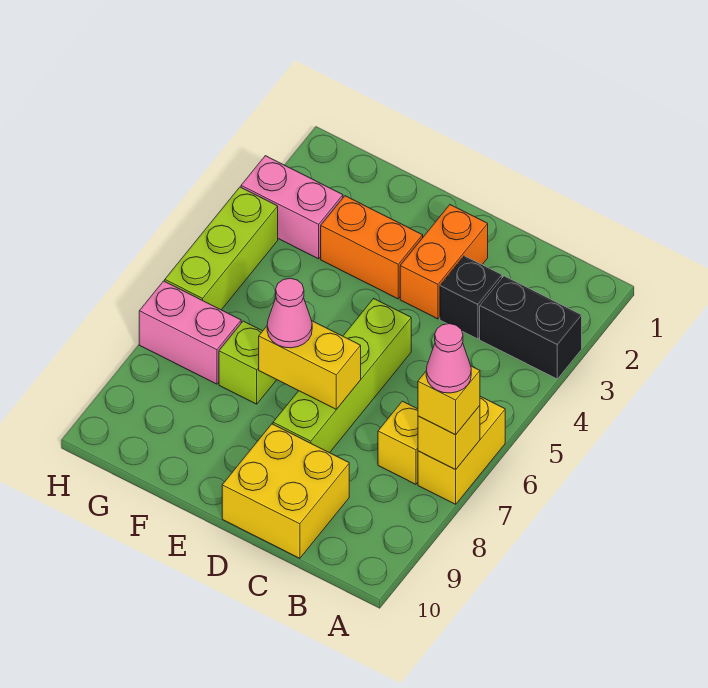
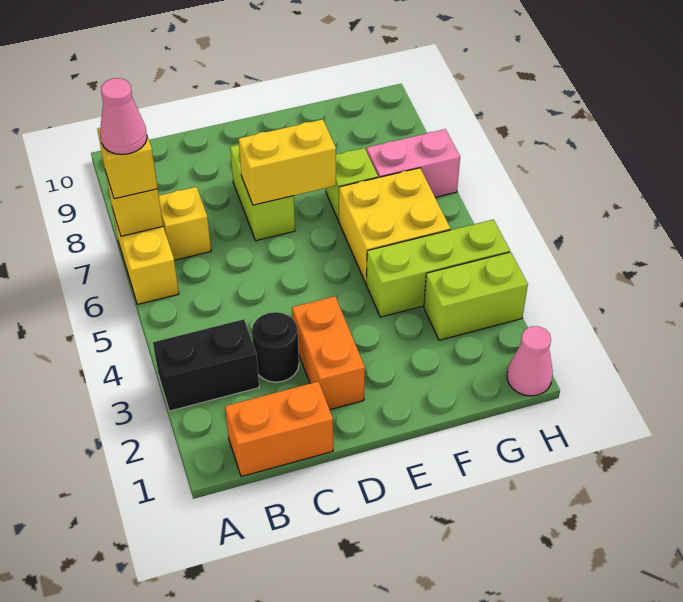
black brick C3 level 1 -> black round brick C3 level 1
yellow brick C9:D10 level 1 -> yellow brick F5:G6 level 1
lime brick D5:D8 level 1 -> lime brick D7:D8 level 1
orange brick E3:F3 level 1 -> orange brick B1:C1 level 1
pink cone E7 level 3 -> pink cone H1 level 1
pink brick G3:H3 level 1 -> lime brick G3:H3 level 1
lime brick H4:H6 level 1 -> lime brick F4:H4 level 1

